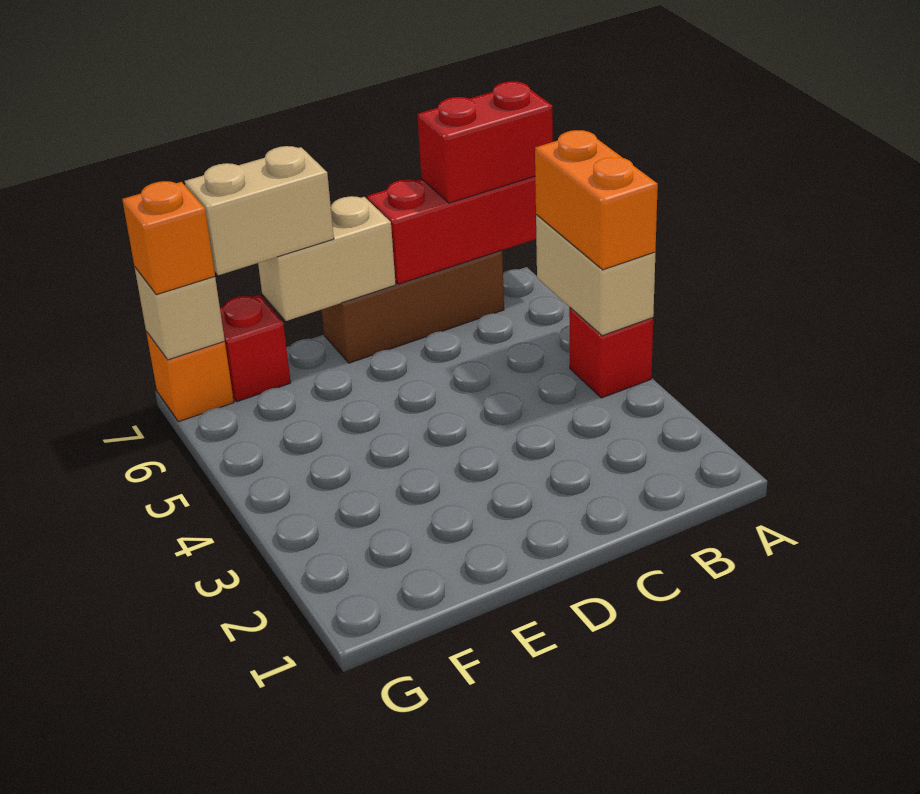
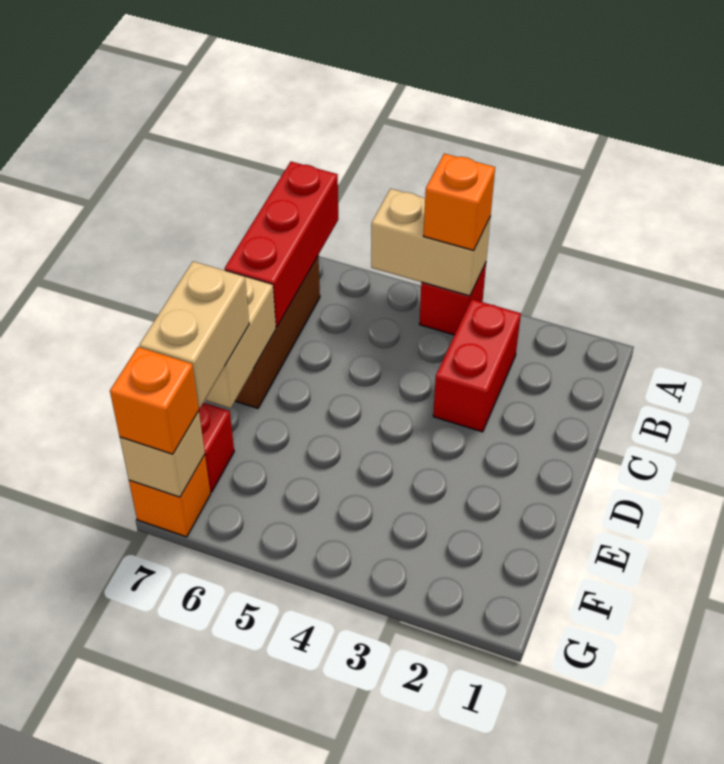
orange brick A4:A5 level 3 -> orange brick A4 level 3
red brick A7:B7 level 3 -> red brick B3:C3 level 1

